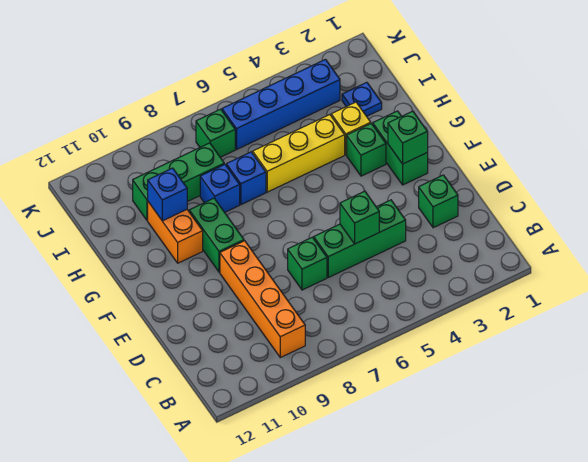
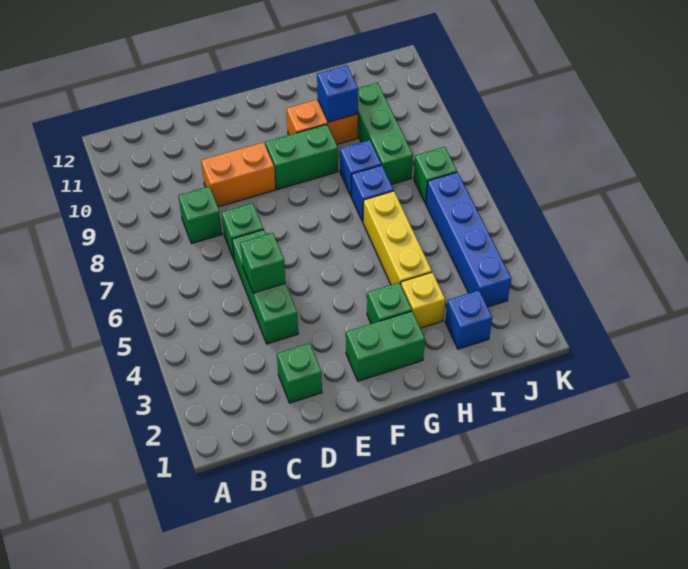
orange brick B9:E9 level 1 -> orange brick D9:E9 level 1
green brick F2 level 2 -> green brick C8 level 1
blue plate I2 level 1 -> blue brick I2 level 1

